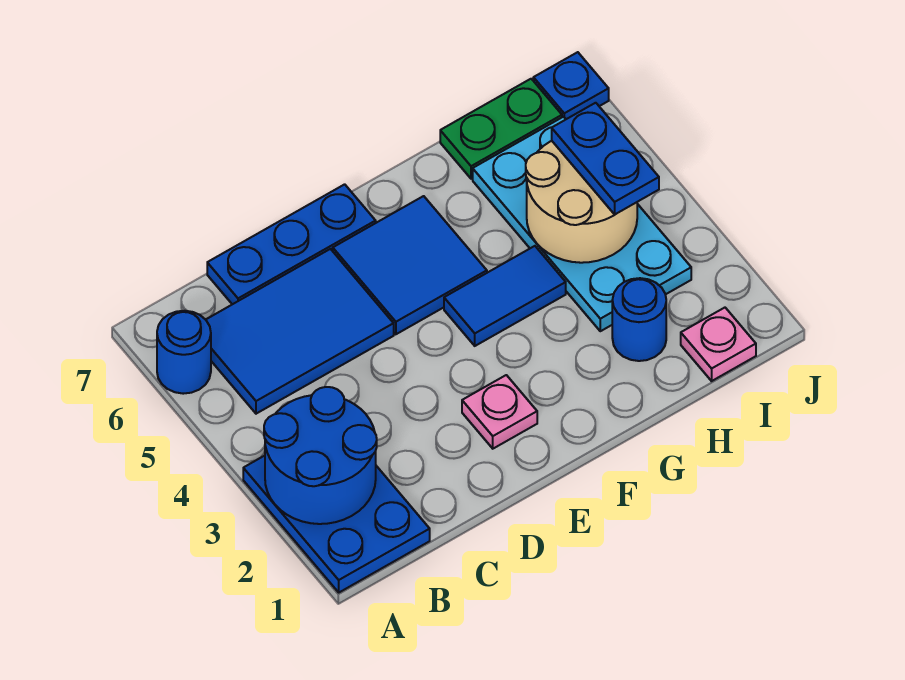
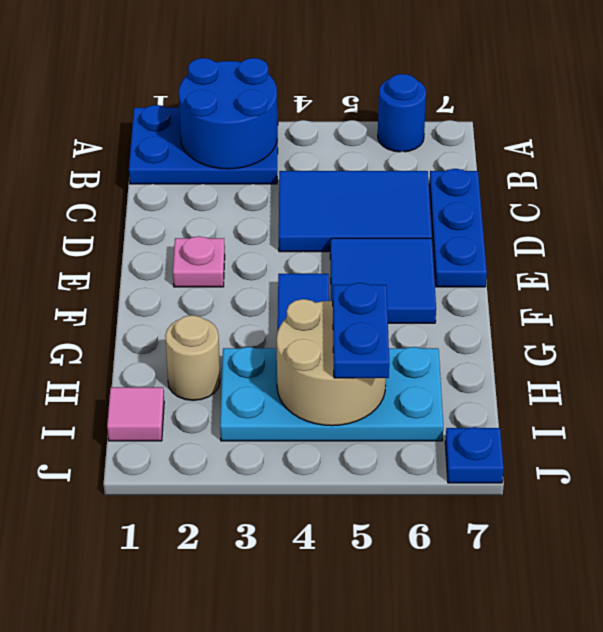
blue tile B5:D6 level 1 -> blue tile C4:D6 level 1
blue round brick H2 level 1 -> tan round brick H2 level 1
green plate H7:I7 level 1 -> none
pink plate I1 level 1 -> pink tile I1 level 1
blue plate I4:I5 level 3 -> blue plate H5:I5 level 3

